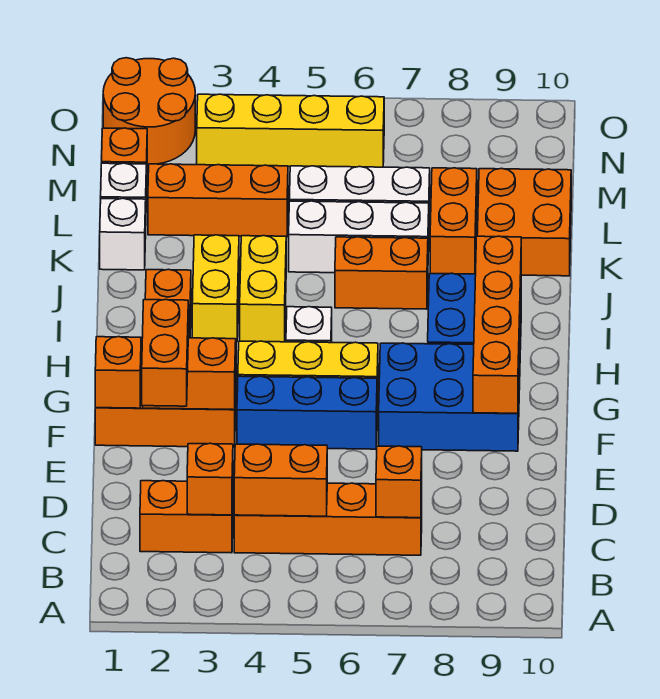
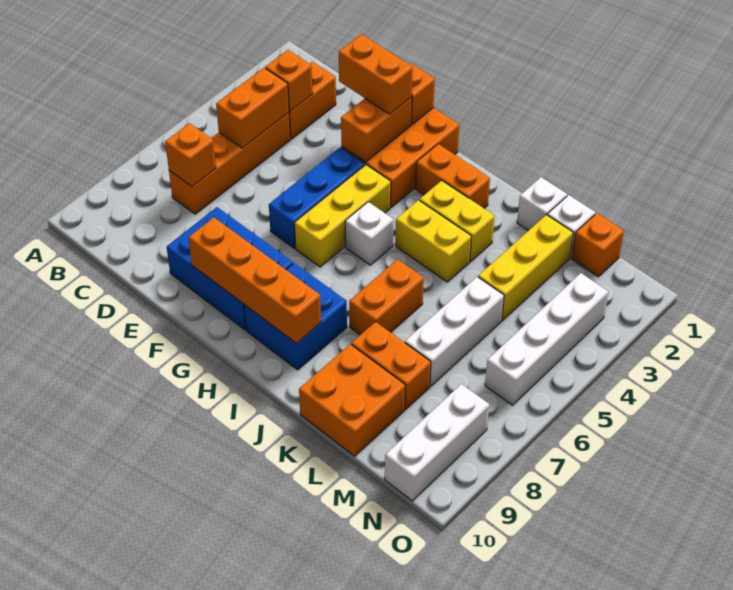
blue brick F7:G9 level 1 -> blue brick E8:G9 level 1
white brick K5:K7 level 1 -> white brick N8:N10 level 1
orange brick L2:L4 level 1 -> yellow brick L2:L4 level 1
orange round brick N1:O2 level 1 -> none
yellow brick N3:N6 level 1 -> white brick N3:N6 level 1

